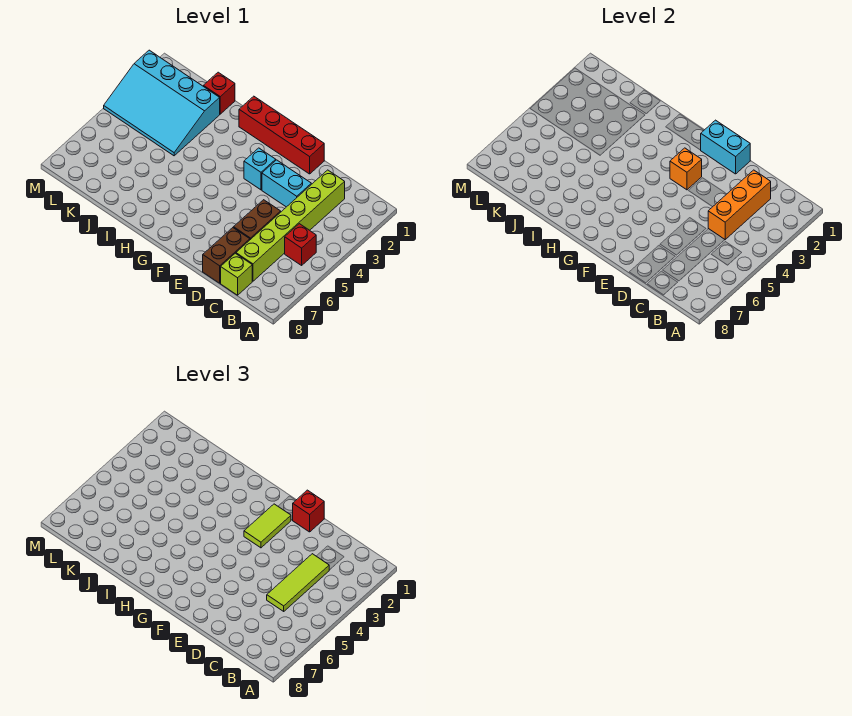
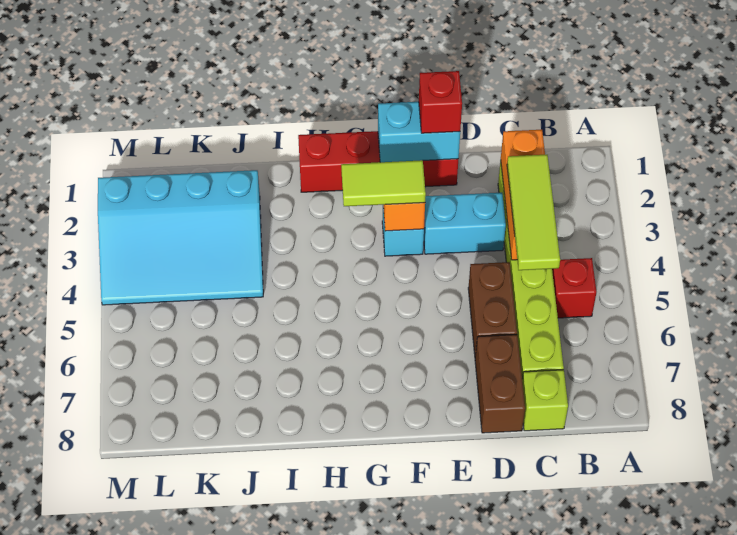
lime tile F2:F3 level 3 -> lime tile F3:G3 level 3
red brick J1 level 1 -> none

